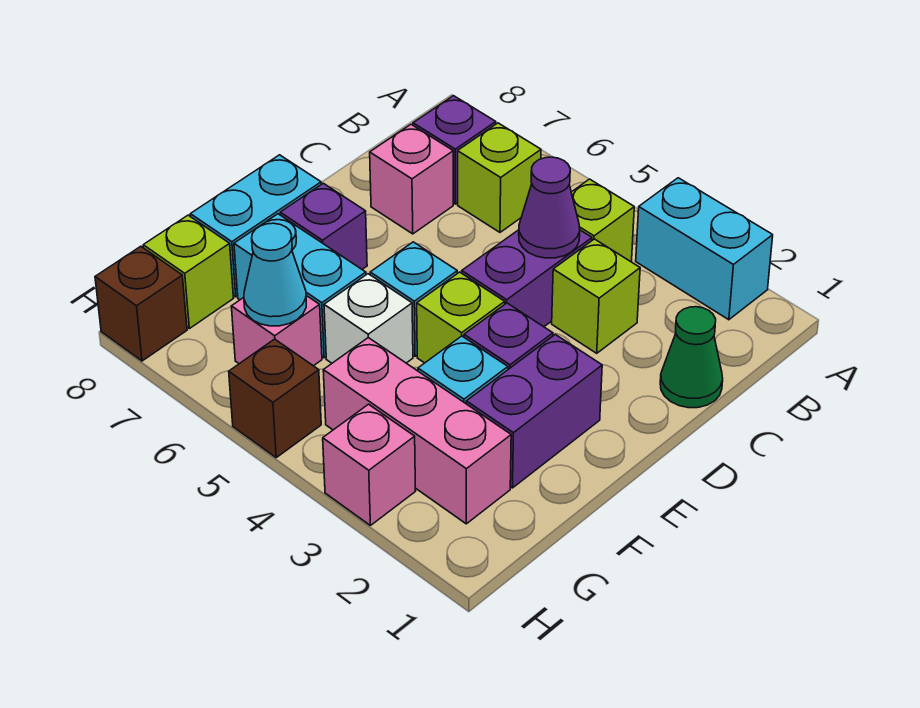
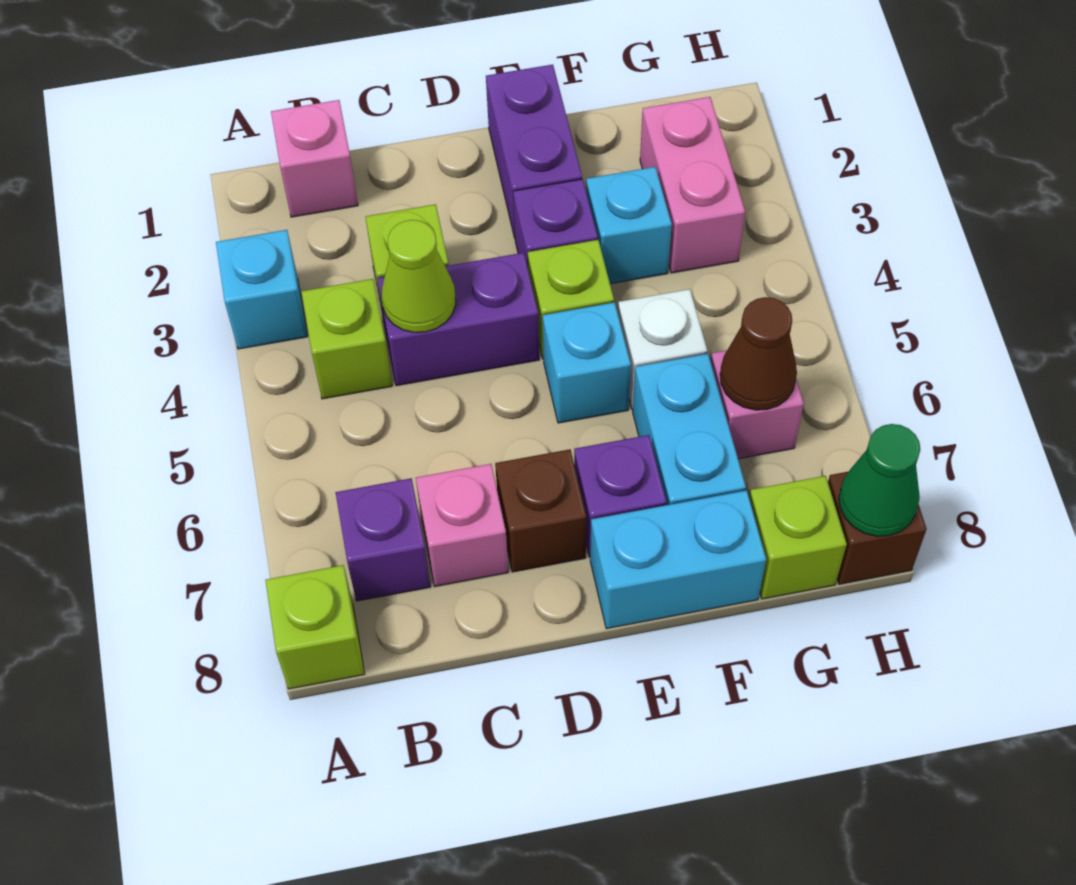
cyan brick A2:A3 level 1 -> cyan brick A3 level 1
lime brick B6 level 1 -> lime brick A8 level 1
green cone C1 level 1 -> green cone H8 level 2
purple cone C4 level 2 -> lime cone C4 level 2
purple brick E2:F2 level 1 -> purple brick E1:E2 level 1
pink brick G2:G4 level 1 -> pink brick G2:G3 level 1
cyan cone G6 level 2 -> brown cone G6 level 2
pink brick H3 level 1 -> pink brick B1 level 1
brown brick H5 level 1 -> brown brick D7 level 1

